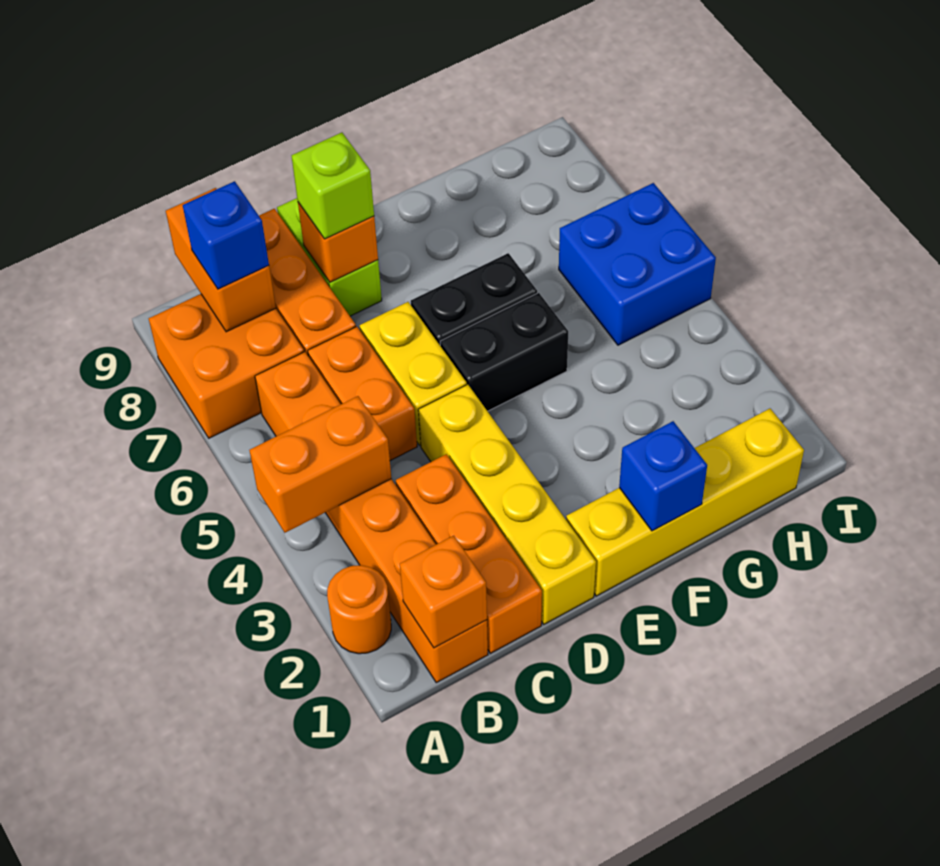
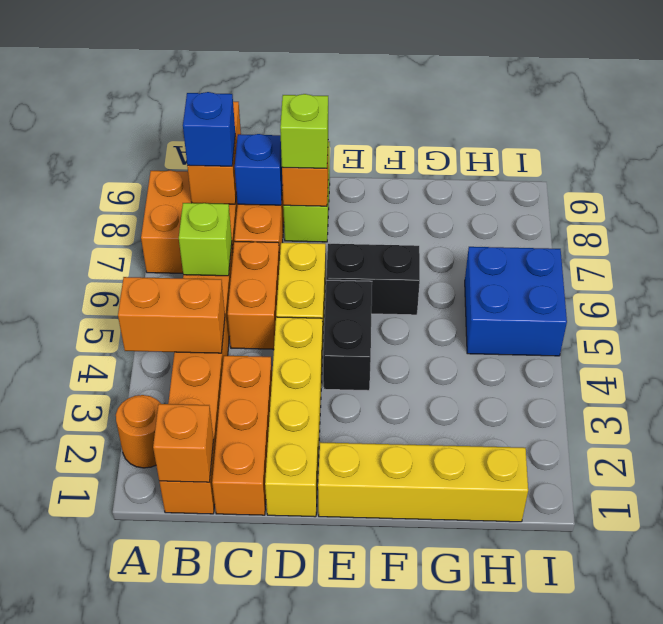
none -> lime brick B6 level 2
black brick E5:F5 level 1 -> black brick E4:E5 level 1
blue brick F1 level 2 -> blue brick C8 level 2

